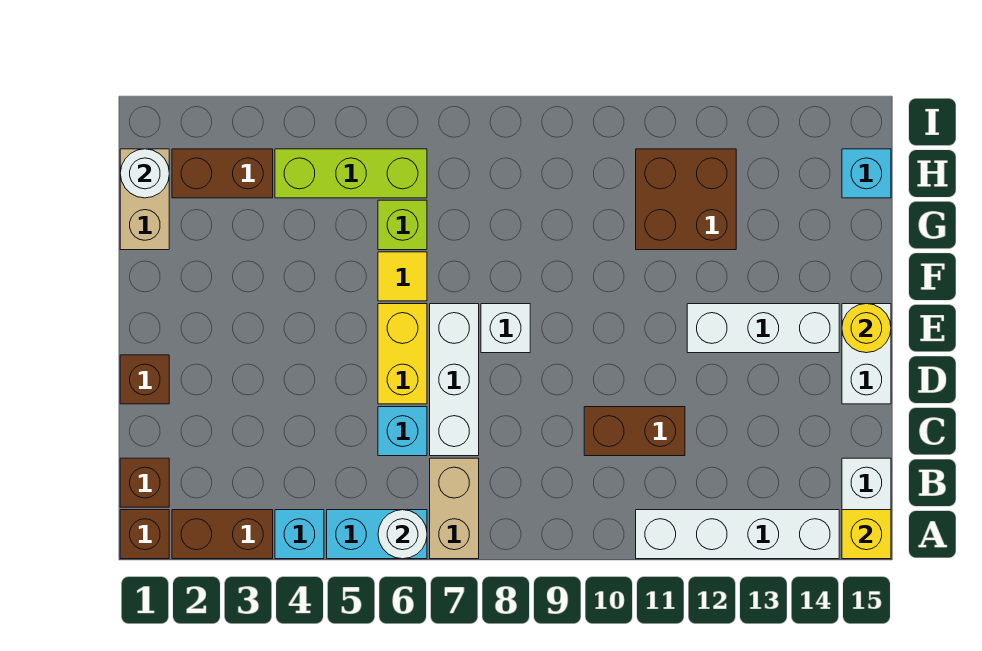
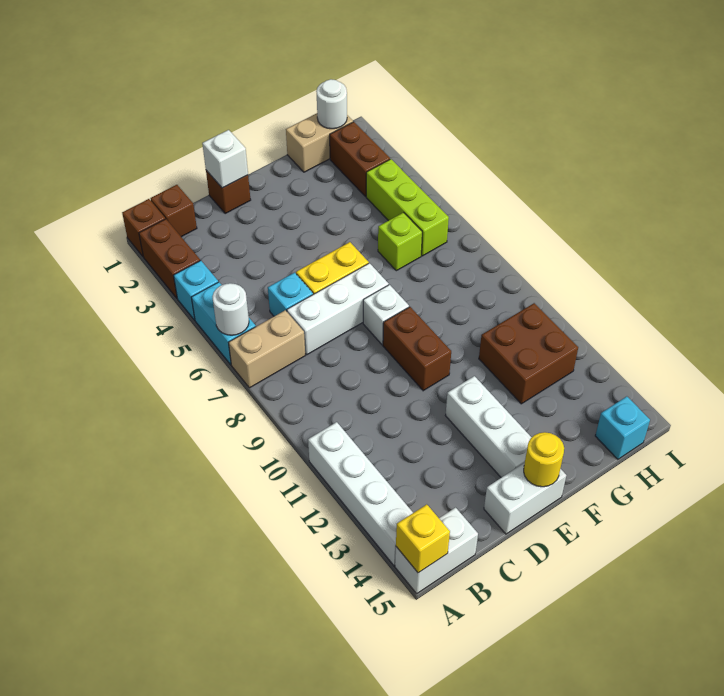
brown brick C10:C11 level 1 -> brown brick E9:E10 level 1
none -> white brick D1 level 2
yellow tile F6 level 1 -> none

